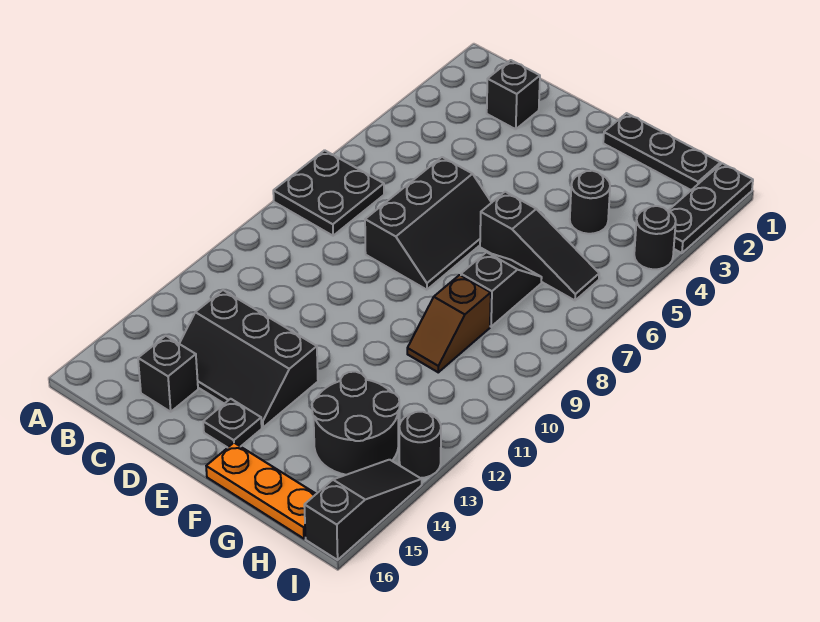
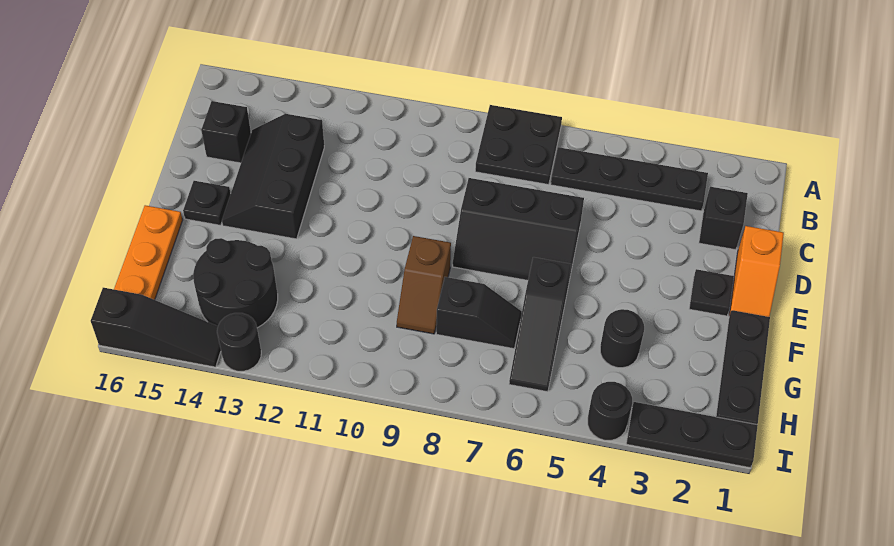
none -> black plate B3:B6 level 1
none -> orange slope D1:E1 level 1 top D
none -> black plate E2 level 1
brown slope G9:G10 level 1 top 9 -> brown slope F9:G9 level 1 top F

